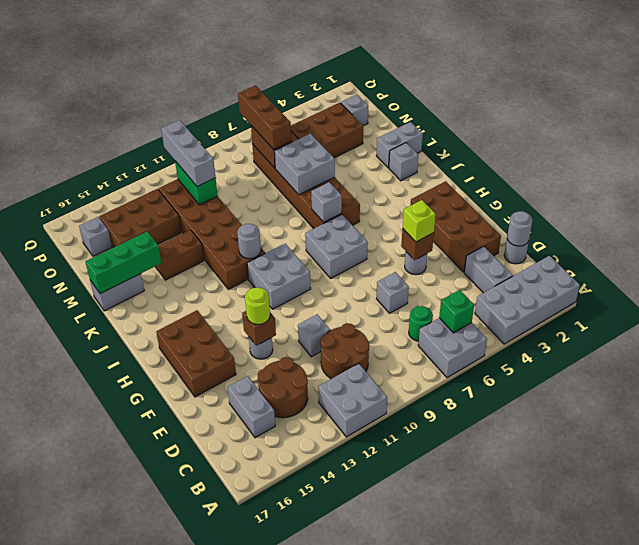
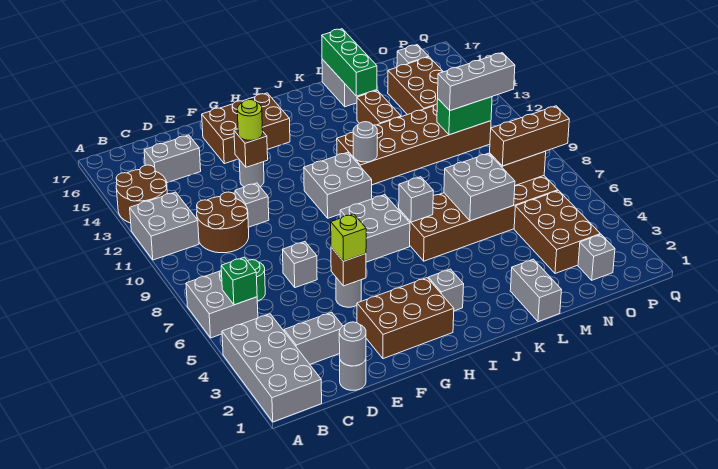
brown round brick C13:D14 level 1 -> brown round brick A13:B14 level 1
brown brick E2:H3 level 1 -> brown brick F2:H3 level 1
grey brick K2 level 1 -> grey brick I3 level 1

